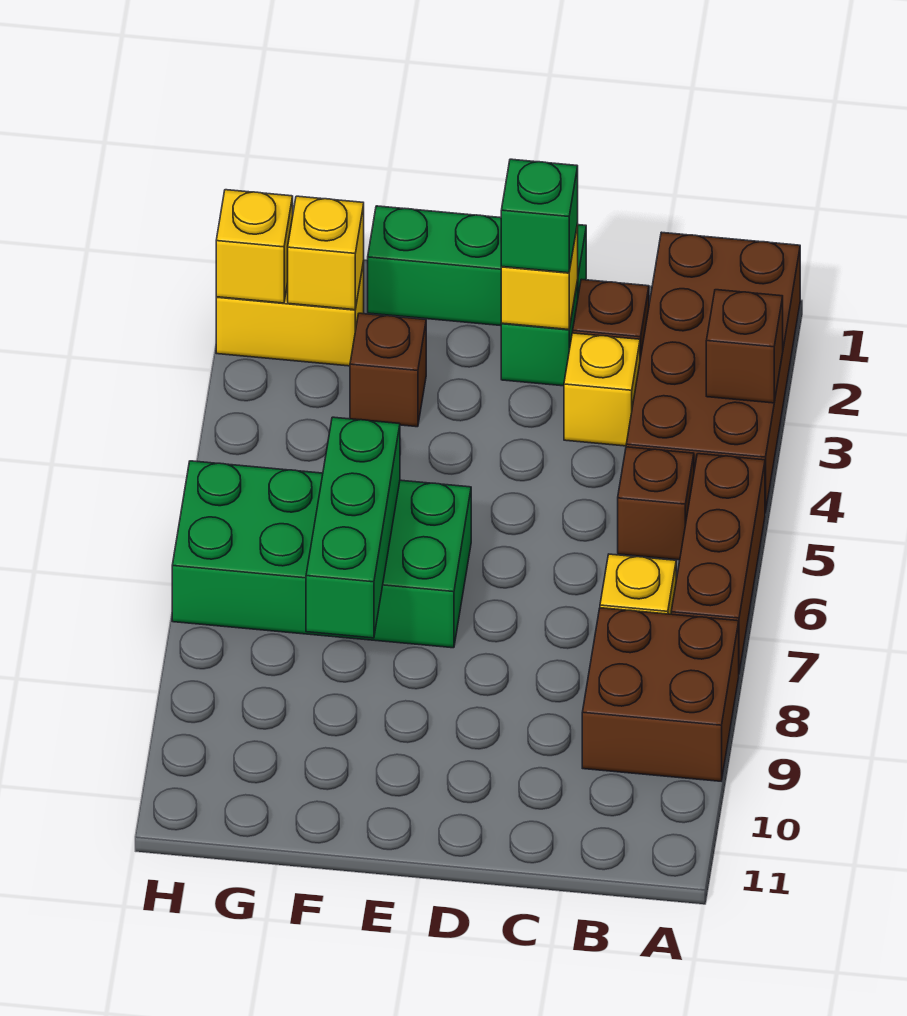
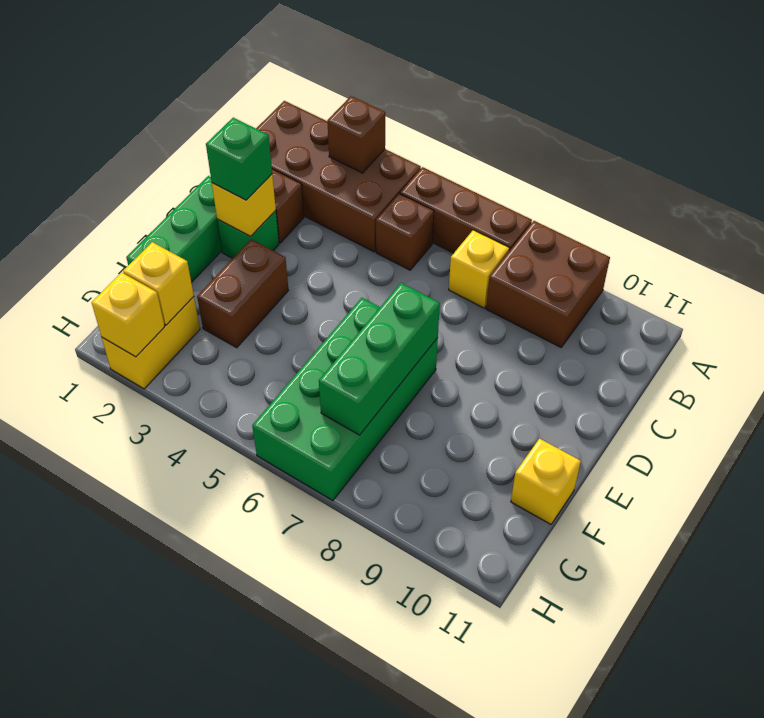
yellow brick C3 level 1 -> yellow brick F11 level 1
brown brick F3 level 1 -> brown brick E3:F3 level 1
green brick F6:F8 level 2 -> green brick E7:G7 level 2

